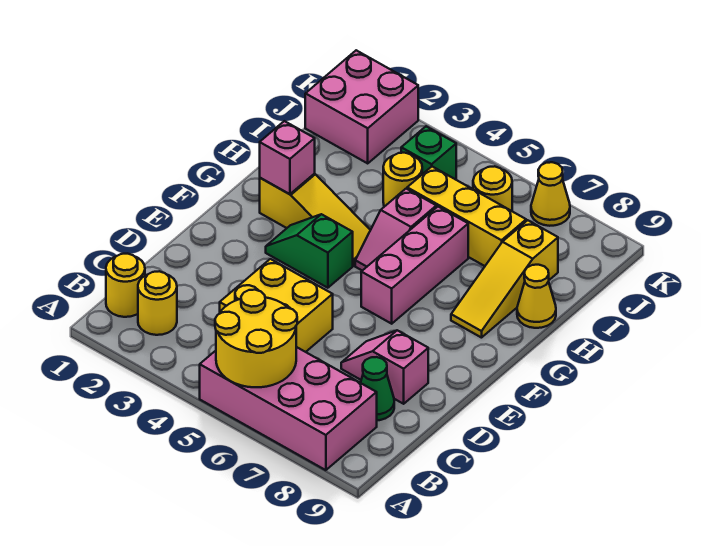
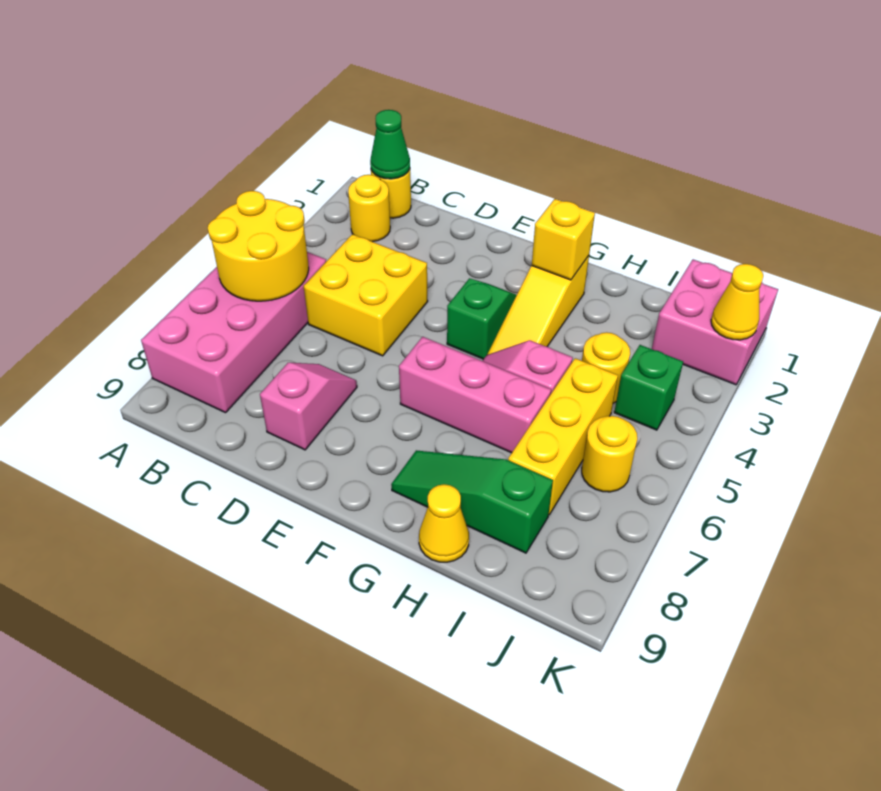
green cone C8 level 1 -> green cone B1 level 2
pink brick G2 level 2 -> yellow brick G2 level 2
yellow slope G8:I8 level 1 top I -> green slope G8:I8 level 1 top I
yellow cone K7 level 1 -> yellow cone K2 level 2

